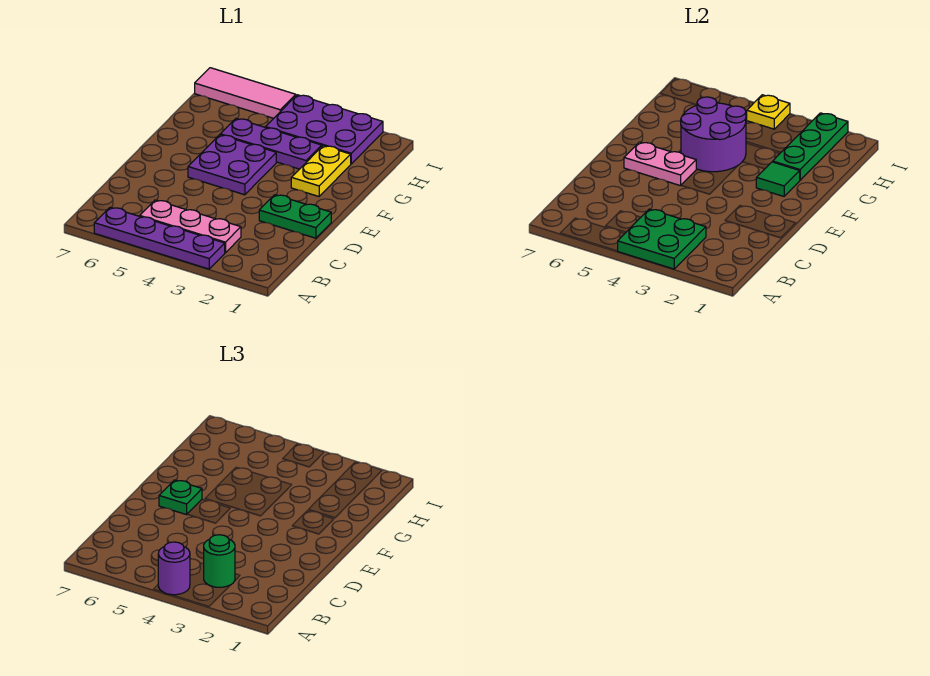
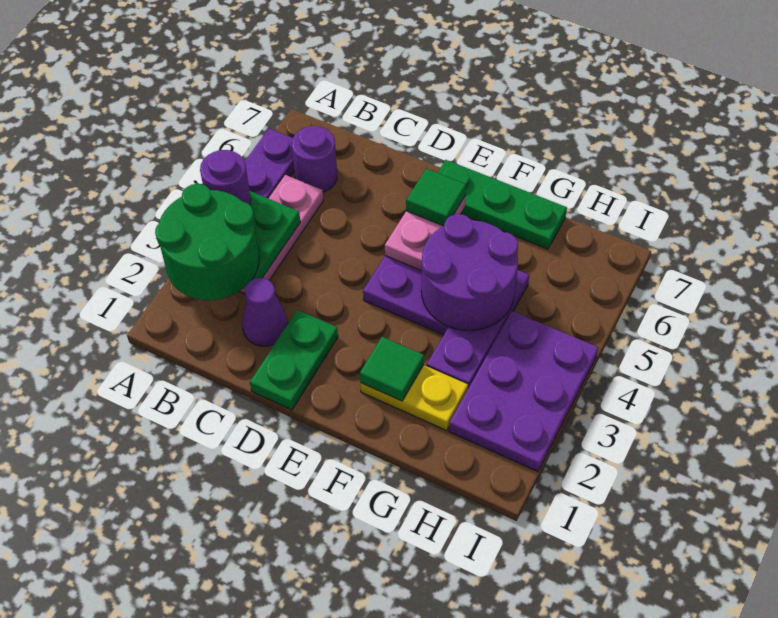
green round brick B3 level 3 -> green round brick A2:B3 level 3
none -> purple round brick B6 level 1
none -> purple cone C2 level 1
green plate E6 level 3 -> green tile E6 level 3
green plate G2:I2 level 2 -> green plate E7:G7 level 1
yellow plate I4 level 2 -> none
pink tile I5:I7 level 1 -> none

